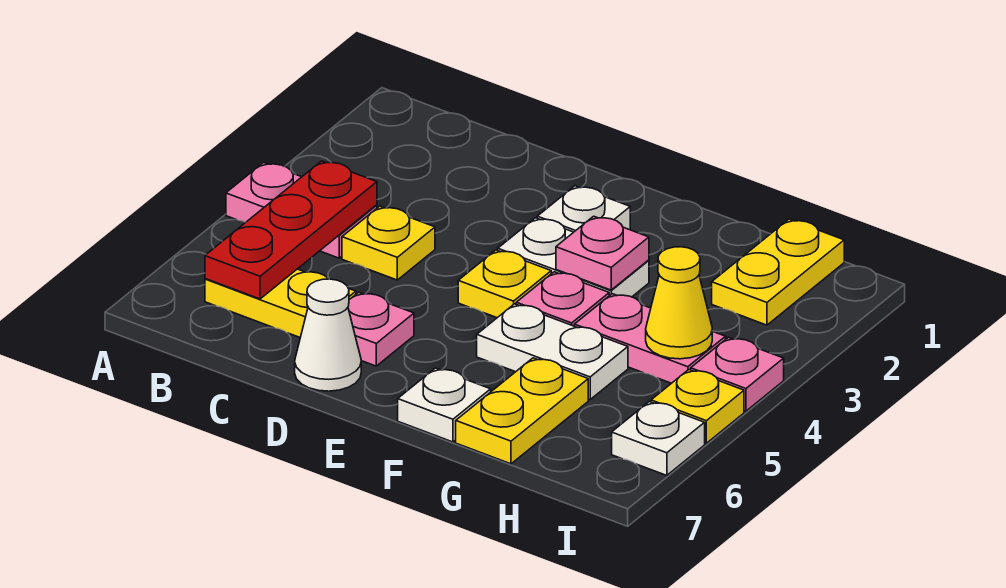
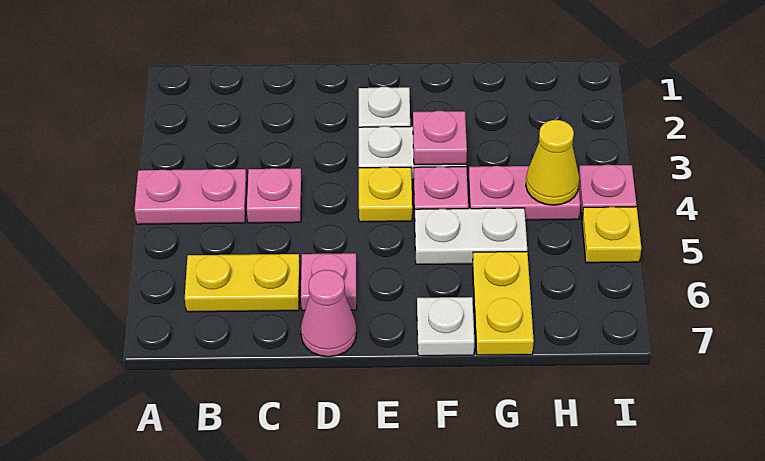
red plate B4:B6 level 2 -> none
yellow plate C4 level 1 -> pink plate C4 level 1
white cone D7 level 1 -> pink cone D7 level 1
yellow plate H1:H2 level 1 -> none
white plate I6 level 1 -> none

